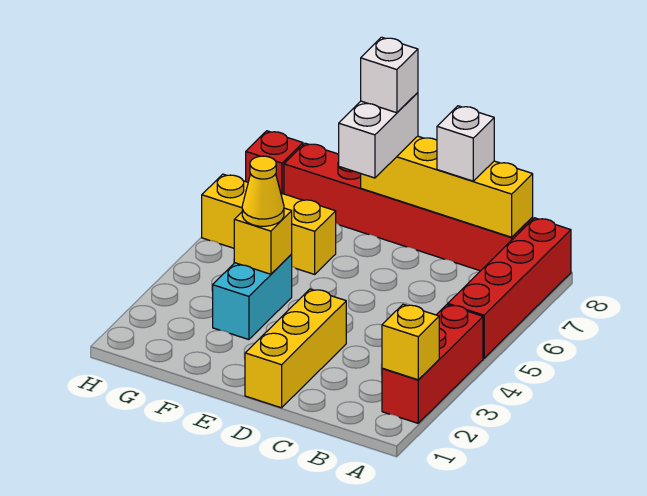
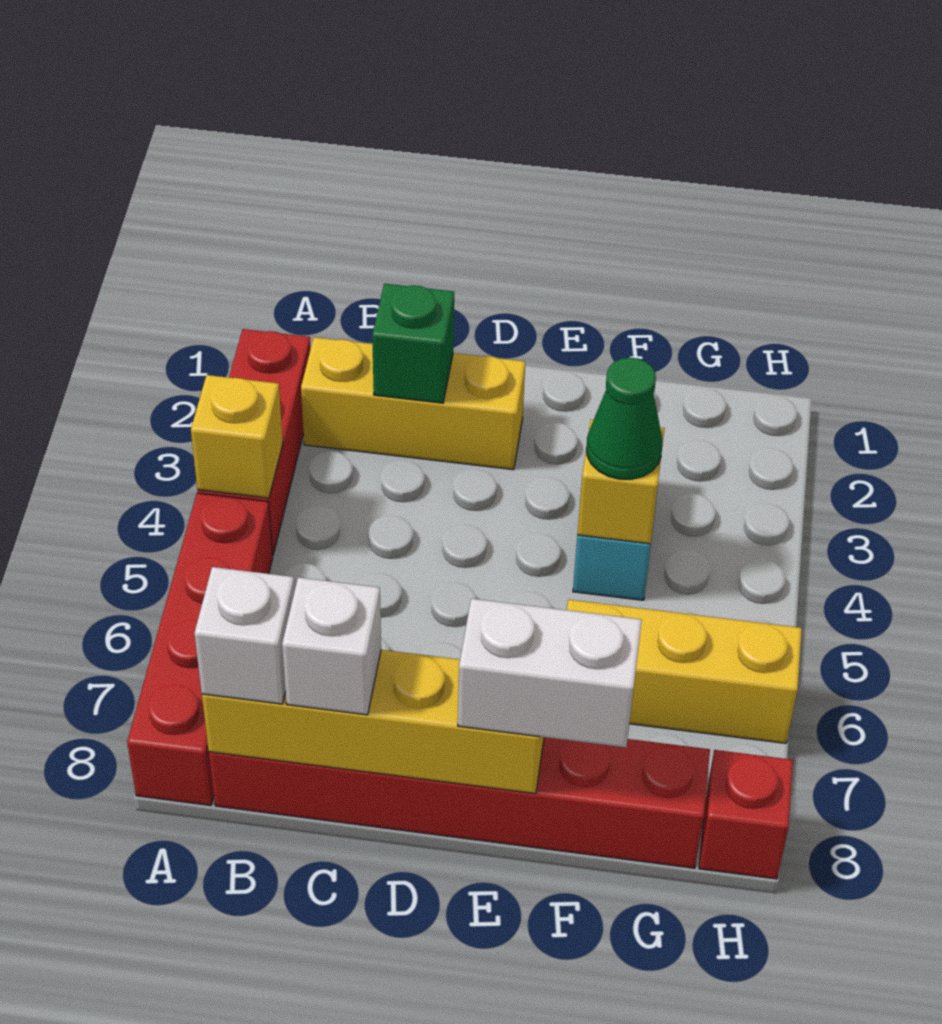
yellow brick A2 level 2 -> yellow brick A4 level 2
none -> green brick C2 level 2
yellow brick D1:D3 level 1 -> yellow brick B2:D2 level 1
white brick E7:E8 level 3 -> white brick E8:F8 level 3
white brick E8 level 4 -> white brick B8 level 3
yellow cone F4 level 3 -> green cone F4 level 3

